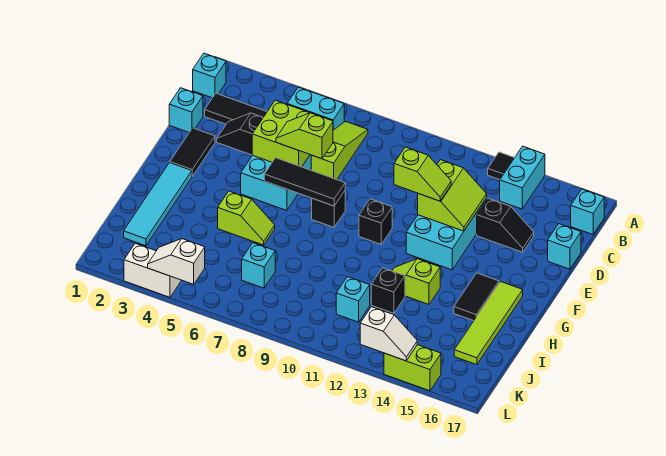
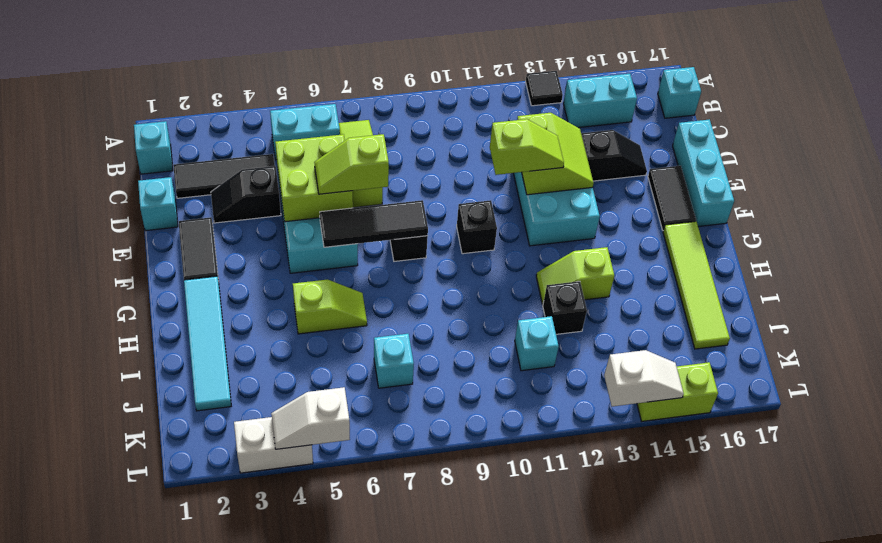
cyan brick A14:B14 level 1 -> cyan brick B14:B15 level 1
cyan brick D17 level 1 -> cyan brick D17:F17 level 1
black tile G15:H15 level 1 -> black tile E16:F16 level 1

